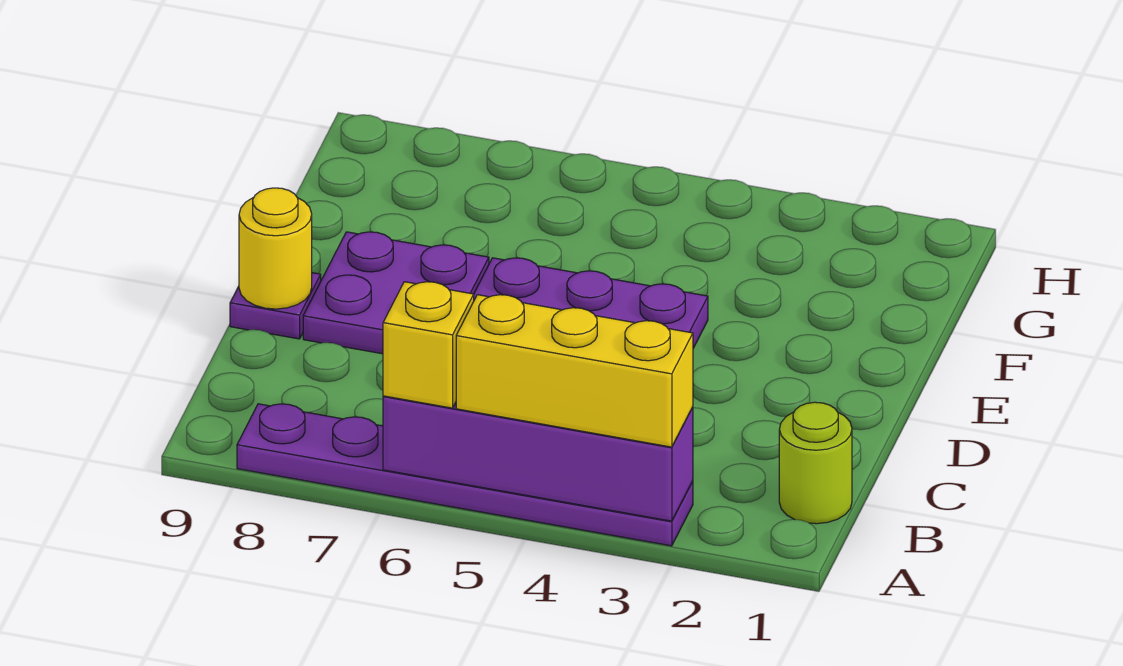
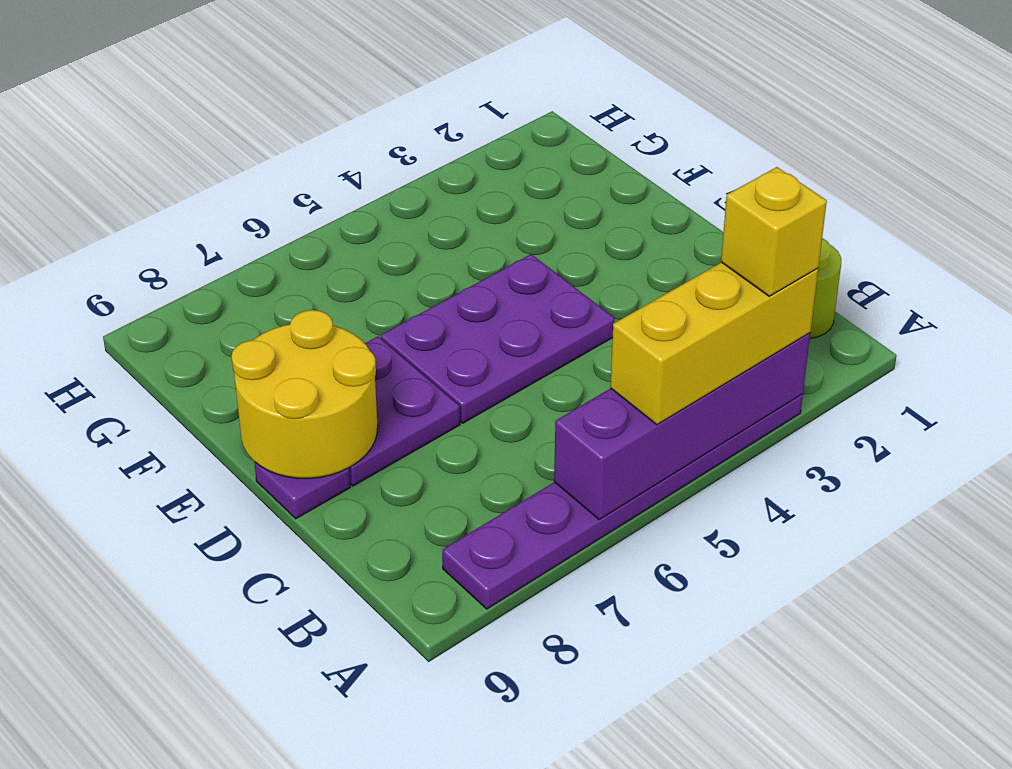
yellow brick A6 level 3 -> yellow brick A3 level 4
yellow round brick D9 level 2 -> yellow round brick D8:E9 level 2

